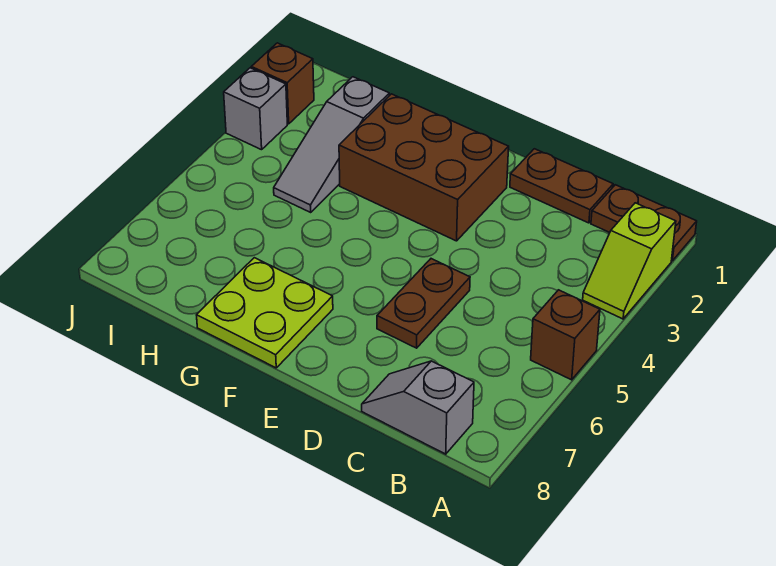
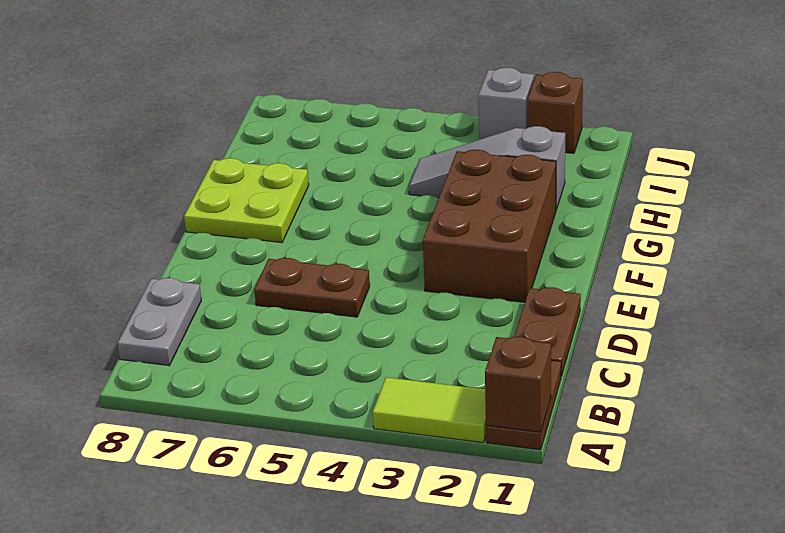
lime slope A2:A3 level 1 top 2 -> lime tile A2:A3 level 1
brown brick A5 level 1 -> brown brick A1 level 2
grey slope B8:C8 level 1 top B -> grey plate B8:C8 level 1

